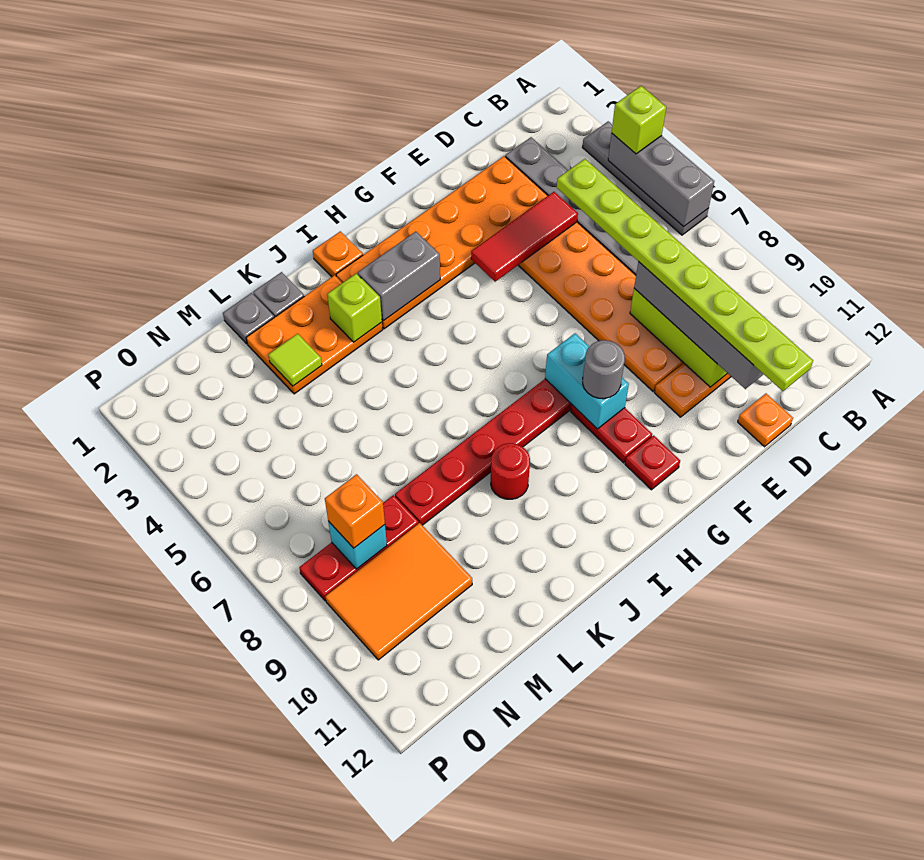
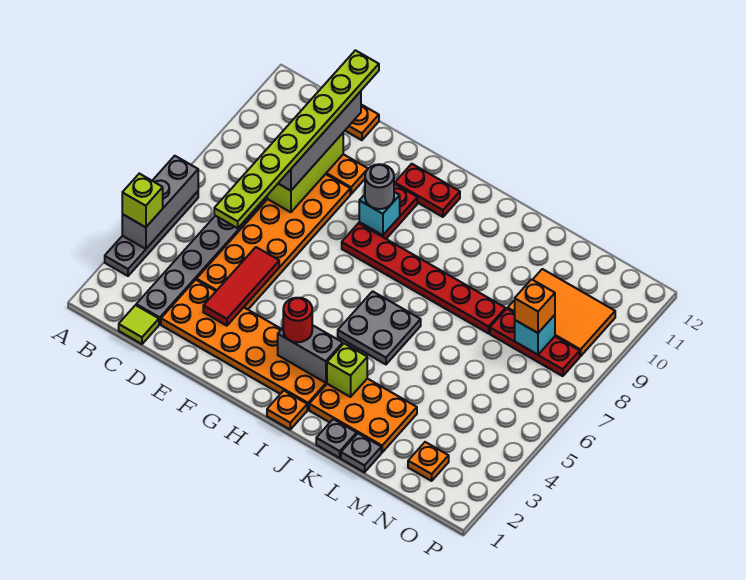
red tile D4:F4 level 2 -> red tile E3:E5 level 2
cyan brick G8:G9 level 2 -> cyan brick G9 level 2
red plate G11 level 1 -> red plate G11:H11 level 1
none -> grey plate I5:J6 level 1
red round brick J9 level 1 -> red round brick H3 level 3
lime tile L3 level 2 -> lime tile C1 level 1
none -> orange plate N2 level 1

